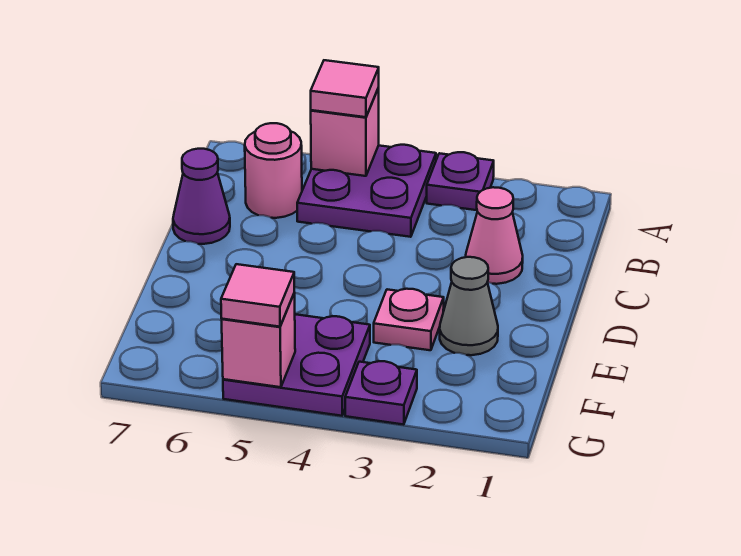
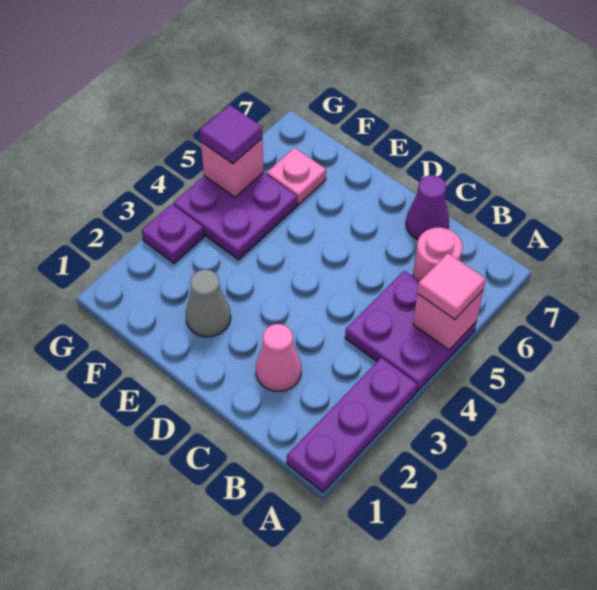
purple plate A3 level 1 -> purple plate A1:A3 level 1
pink plate E3 level 1 -> pink plate F6 level 1
pink tile G5 level 3 -> purple tile G5 level 3

